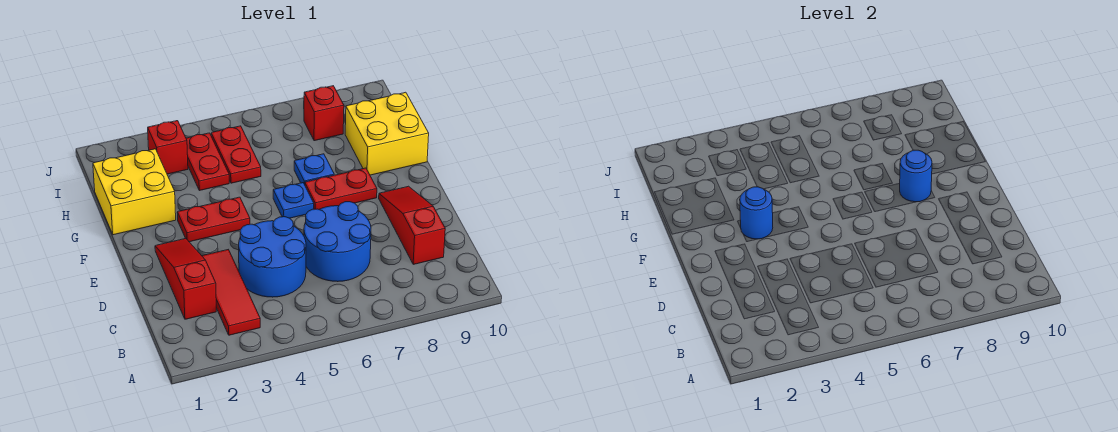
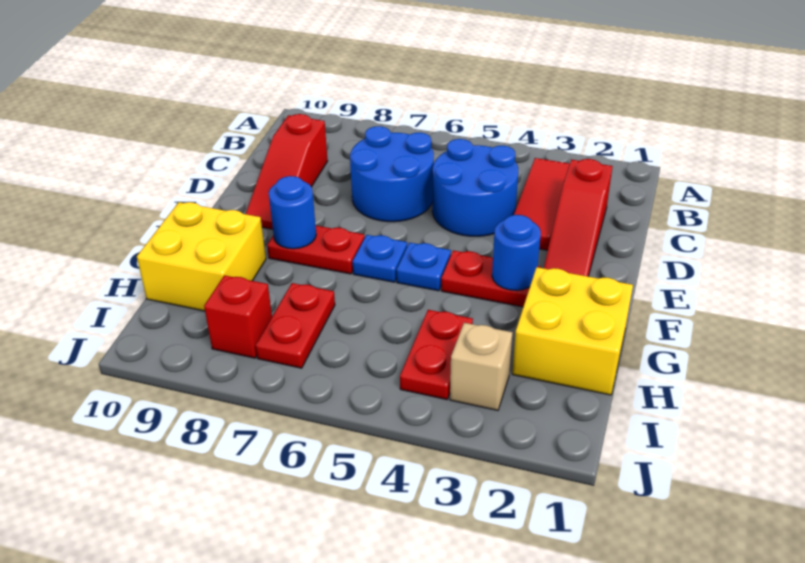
blue plate G7 level 1 -> blue plate F5 level 1
red plate H5:I5 level 1 -> red plate H7:I7 level 1
red brick I3 level 1 -> tan brick I3 level 1

